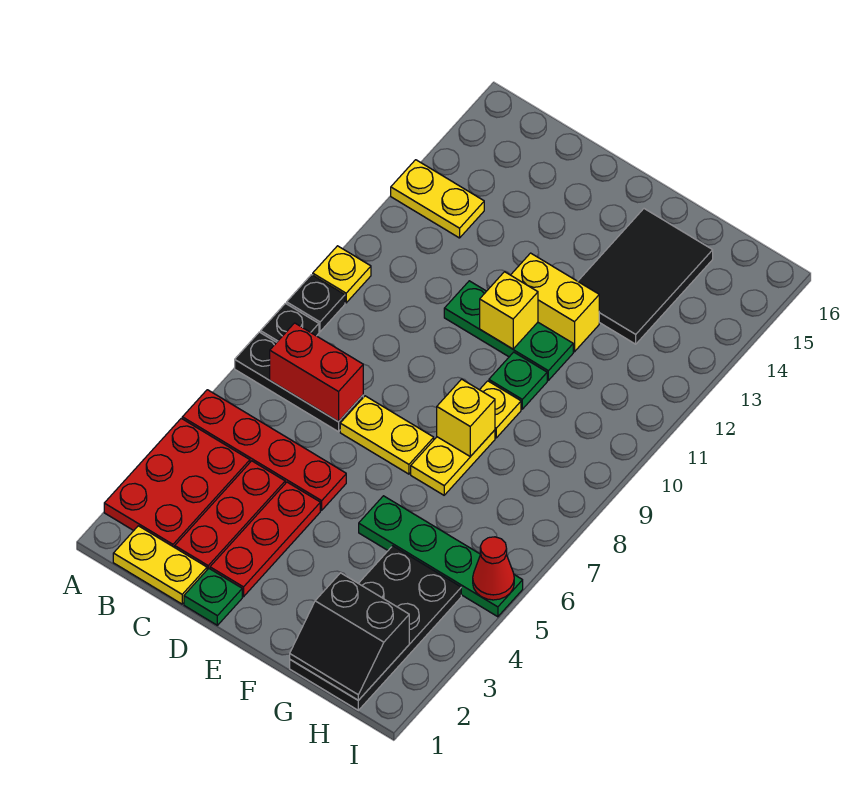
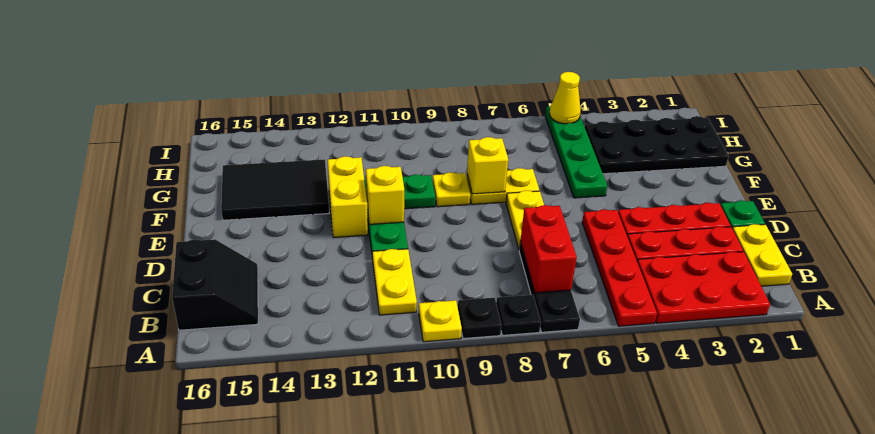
yellow plate A13:B13 level 1 -> yellow plate B11:C11 level 1
black slope G1:H2 level 2 top 2 -> black slope B15:C16 level 1 top 16
red cone I5 level 2 -> yellow cone I5 level 2

